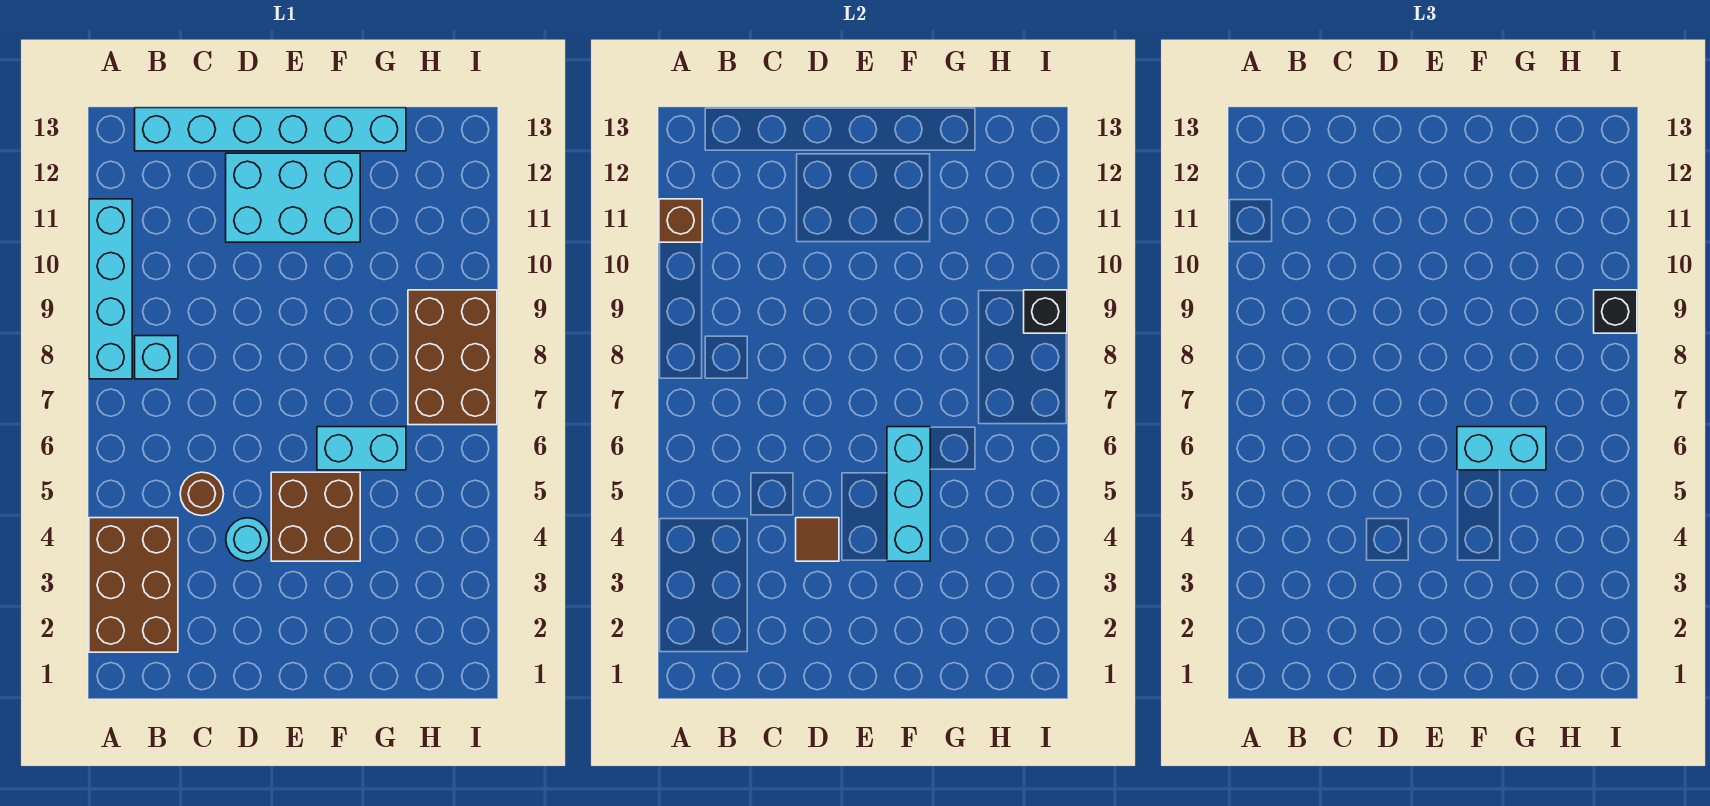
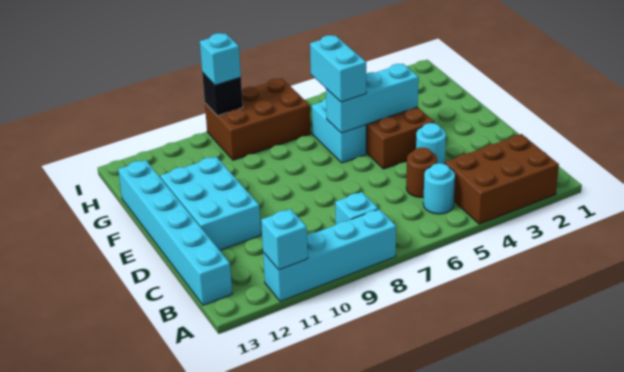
brown brick A11 level 2 -> cyan brick A11 level 2
none -> cyan round brick B5 level 1
brown tile D4 level 2 -> none
black brick I9 level 3 -> cyan brick I9 level 3

